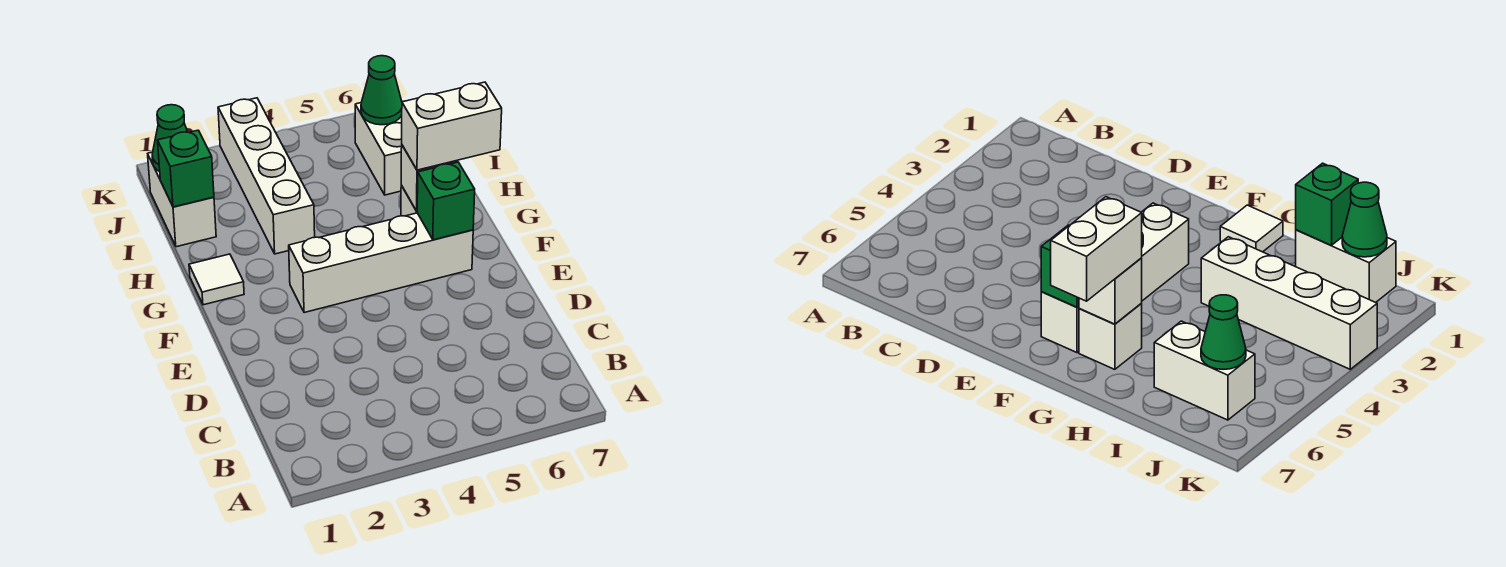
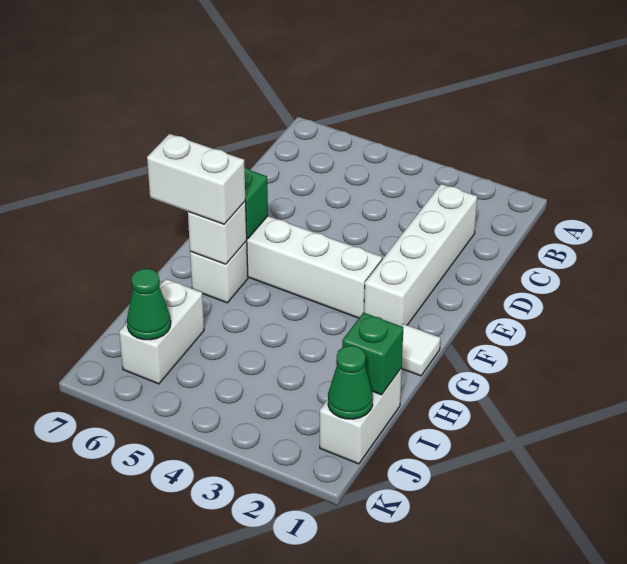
white brick H3:K3 level 1 -> white brick C2:F2 level 1

